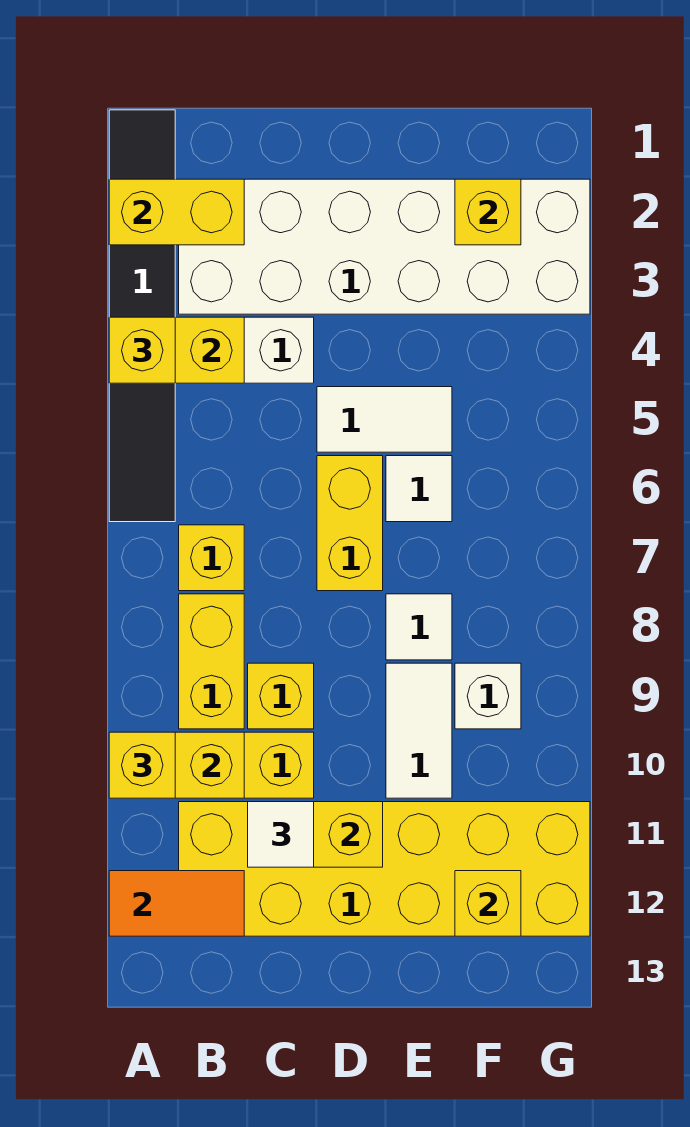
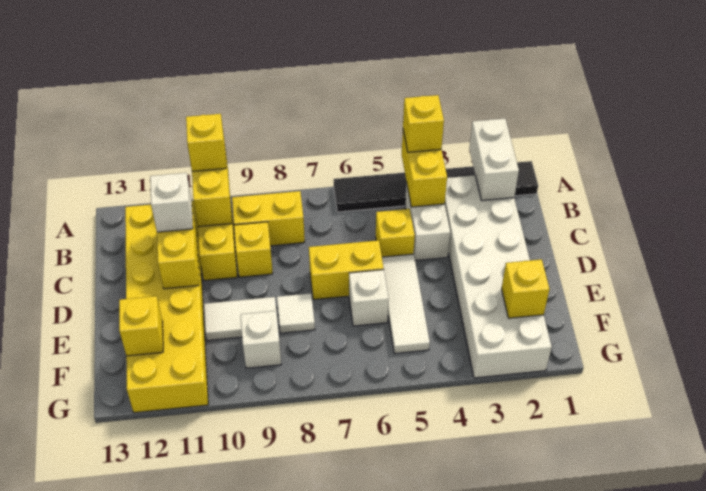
yellow brick A2:B2 level 2 -> white brick A2:B2 level 2
orange tile A12:B12 level 2 -> none
yellow brick B7 level 1 -> yellow brick C5 level 1
white tile C11 level 3 -> white brick C11 level 3
white tile D5:E5 level 1 -> white tile D5:F5 level 1
white tile E6 level 1 -> white brick E6 level 1

